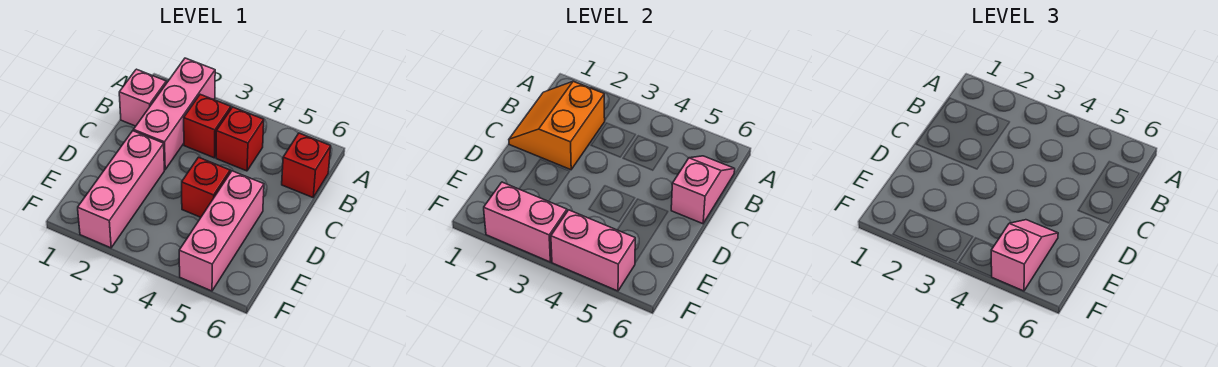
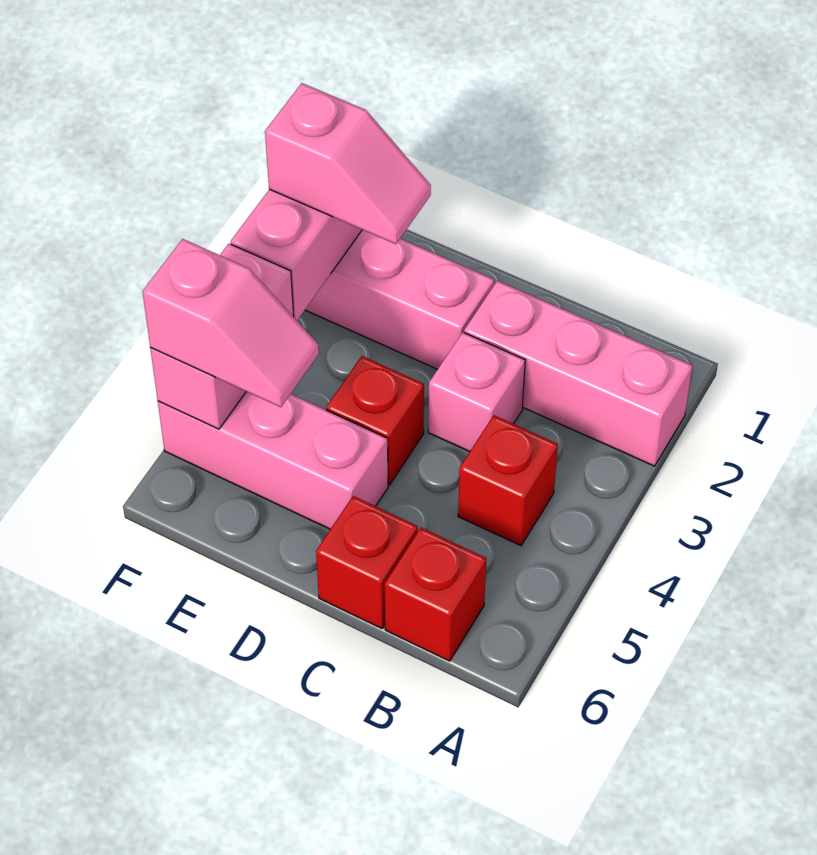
pink brick B1 level 1 -> pink brick C3 level 1
orange slope B1:C2 level 2 top 2 -> none
red brick B3 level 1 -> red brick C6 level 1
pink slope B6:C6 level 2 top C -> pink slope E2:F2 level 3 top F

